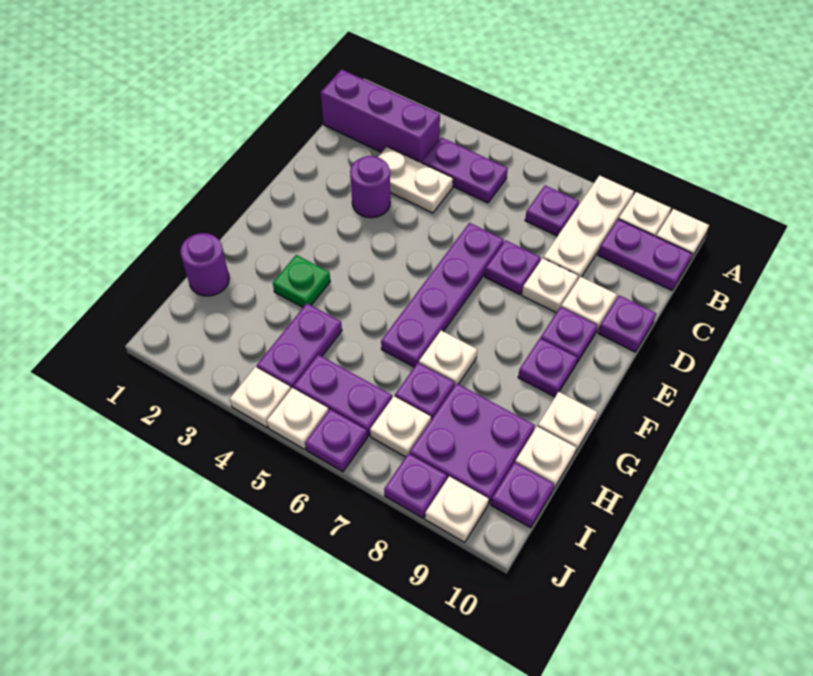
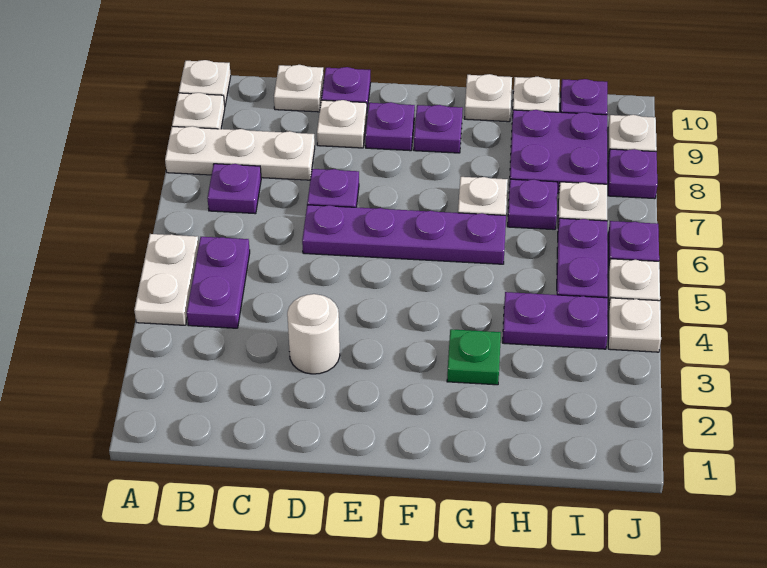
purple brick B1:B3 level 1 -> none
purple plate B9:B10 level 1 -> none
white plate C3:C4 level 1 -> white plate A4:A5 level 1
purple round brick D3 level 1 -> white round brick D3 level 1
white plate D8 level 1 -> white plate C10 level 1
purple round brick H1 level 1 -> none

